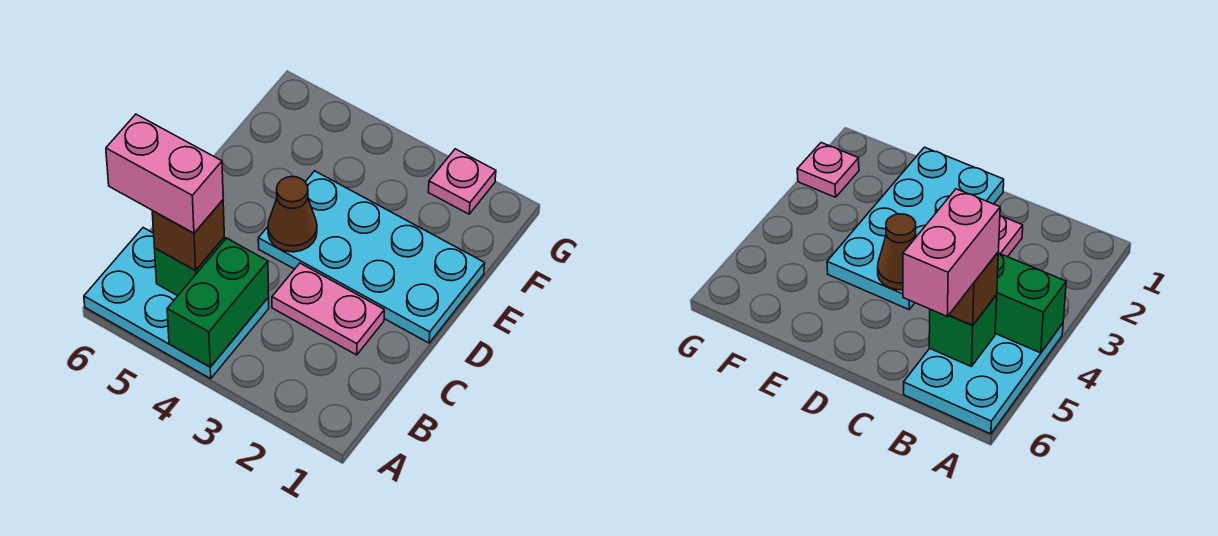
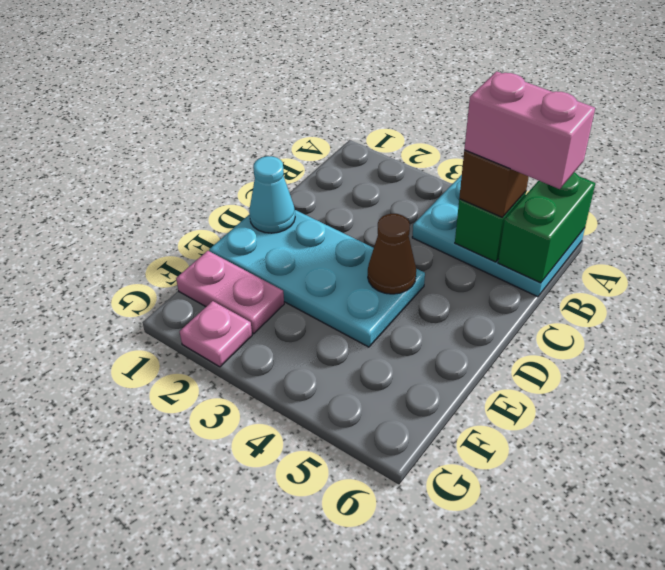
green brick A4:B4 level 2 -> green brick A6:B6 level 2
pink plate C2:C3 level 1 -> pink plate F1:F2 level 1
none -> cyan cone D1 level 2

